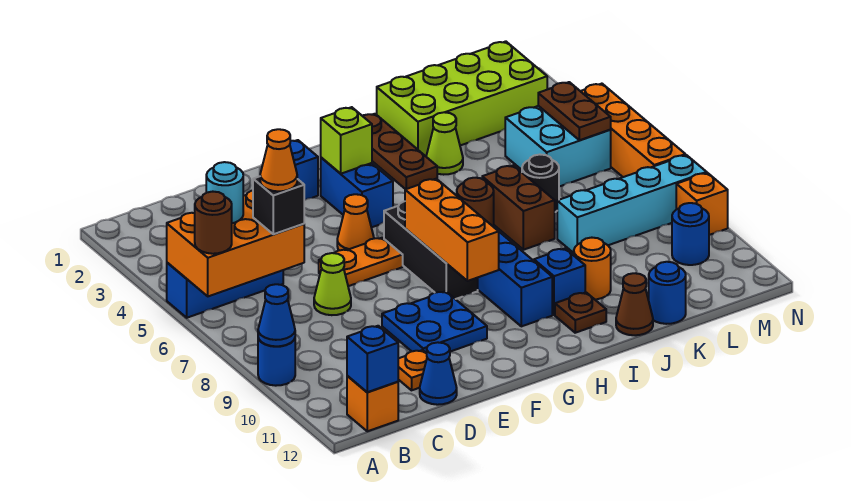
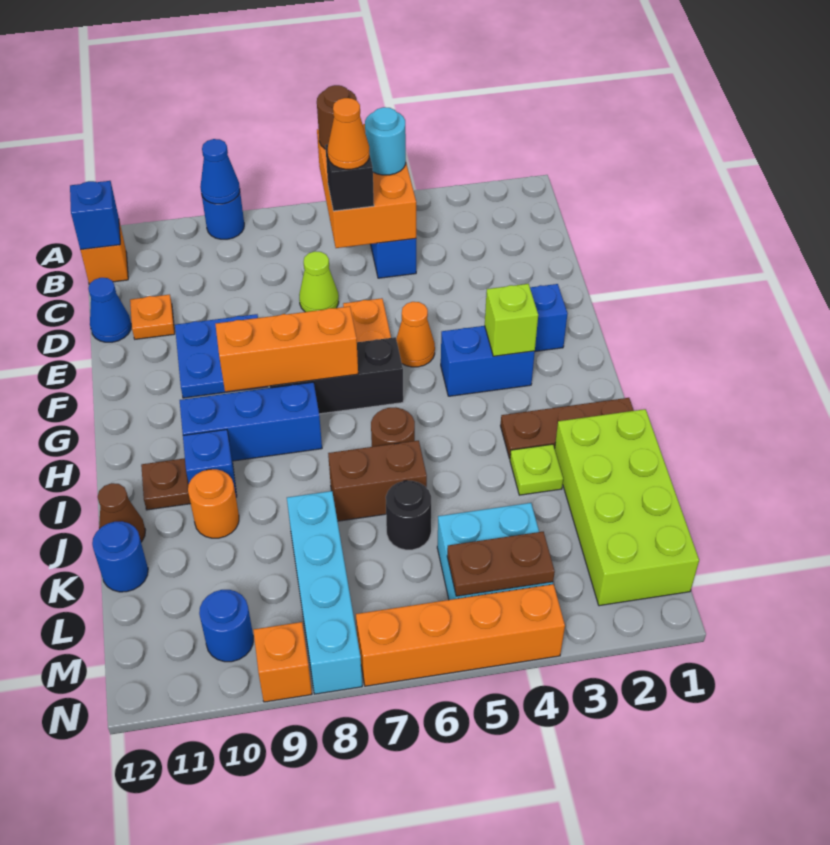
lime cone J3 level 1 -> lime plate J3 level 1

